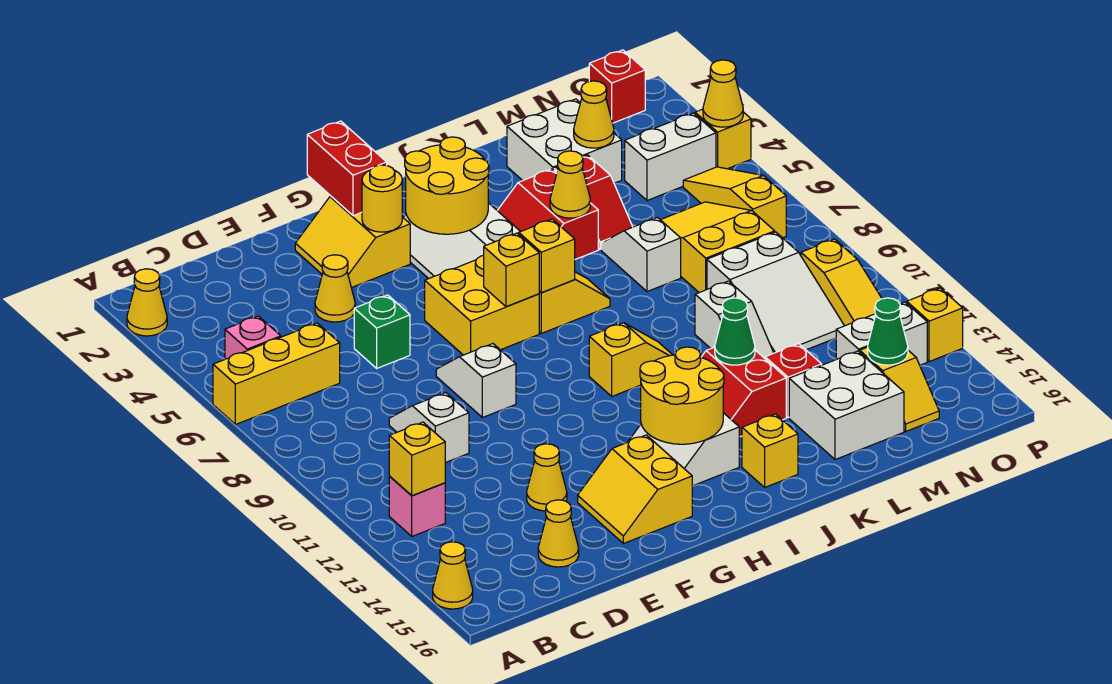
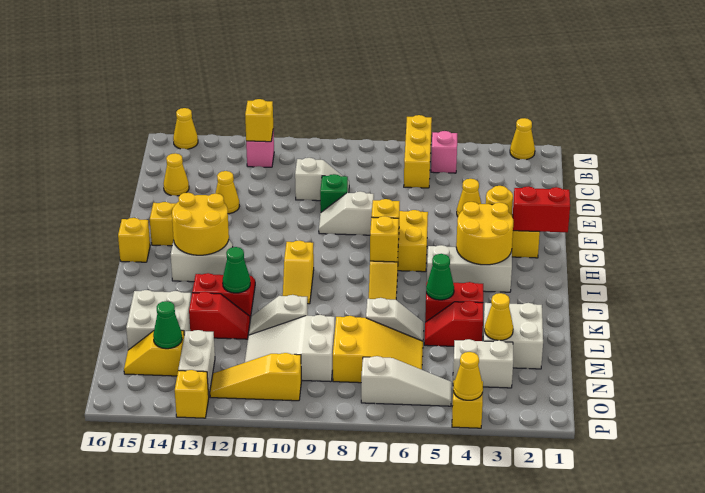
green brick E6 level 1 -> green brick E9 level 1
white slope F8:F9 level 1 top 9 -> white slope F8:F9 level 1 top 8
yellow brick J15 level 1 -> yellow brick H16 level 1
yellow cone K5 level 2 -> green cone K5 level 2
white brick N4:O4 level 1 -> white brick N3:N4 level 1
red brick O1 level 1 -> none
yellow slope O5:O7 level 1 top 7 -> white slope O5:O7 level 1 top 7

